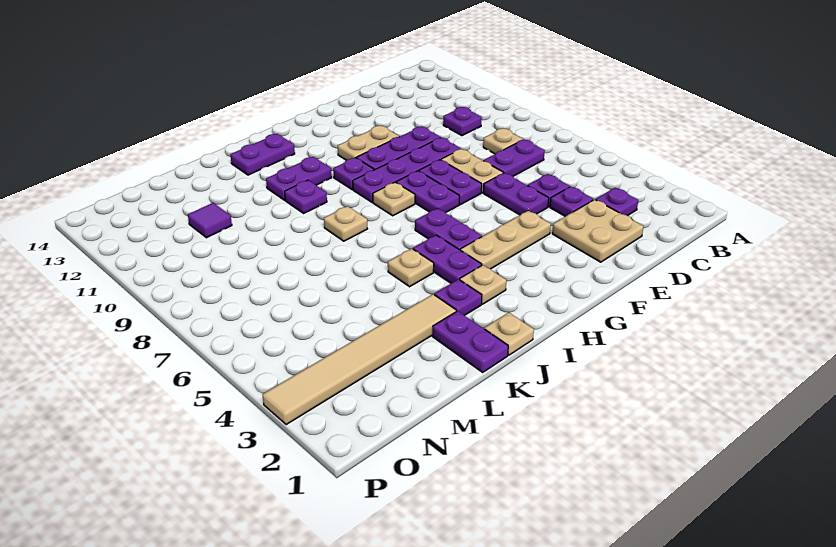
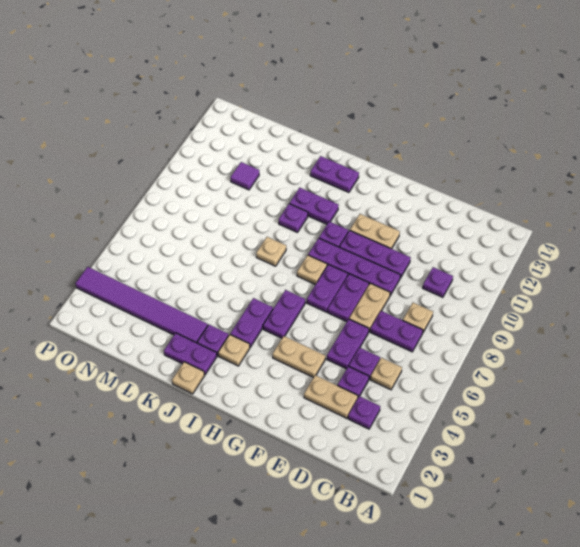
tan plate D2:E3 level 1 -> tan plate D3:E3 level 1
tan plate F4:H4 level 1 -> tan plate F4:G4 level 1
tan plate J5 level 1 -> tan plate C5 level 1
purple plate K1:K2 level 1 -> purple plate J2:K2 level 1
tan tile K3:P3 level 1 -> purple tile K3:P3 level 1

